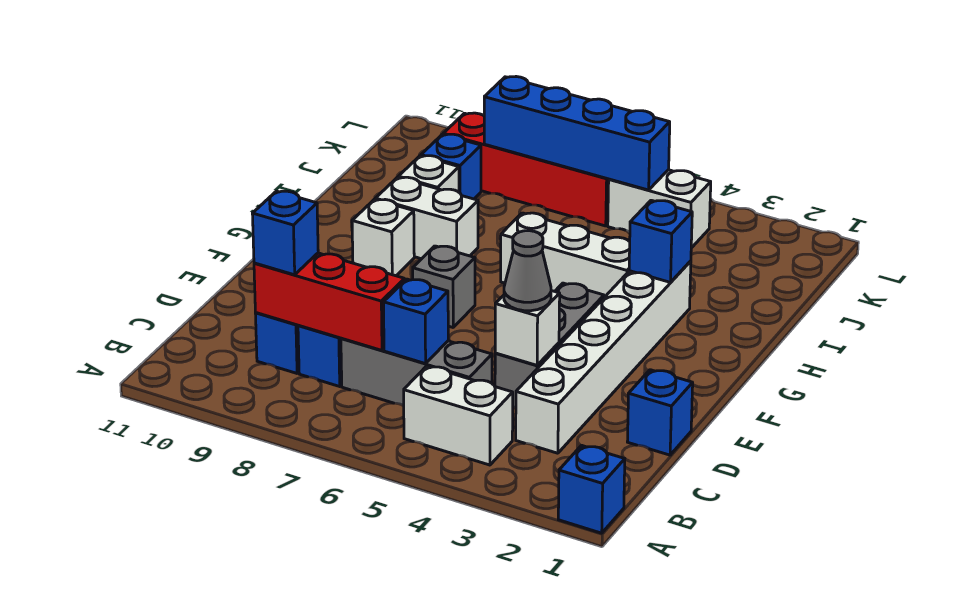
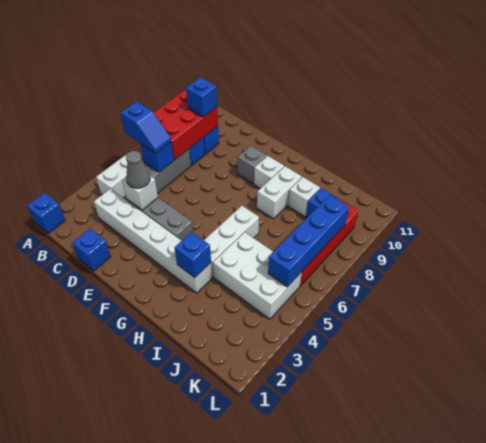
none -> blue slope B6:C6 level 3 top B
red brick C7:C9 level 2 -> red brick B7:C9 level 2
grey brick F7 level 1 -> grey brick F9 level 1
white brick K4:K5 level 1 -> white brick I4:K5 level 1

